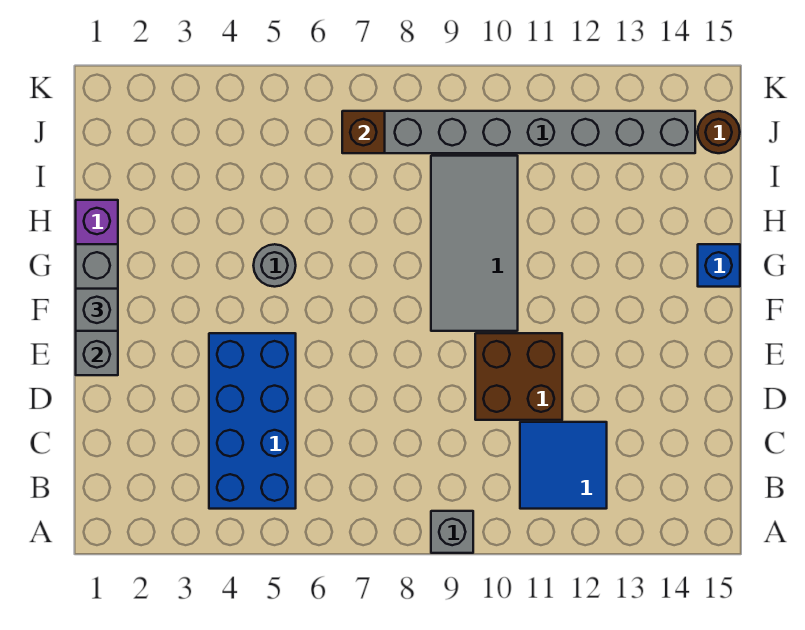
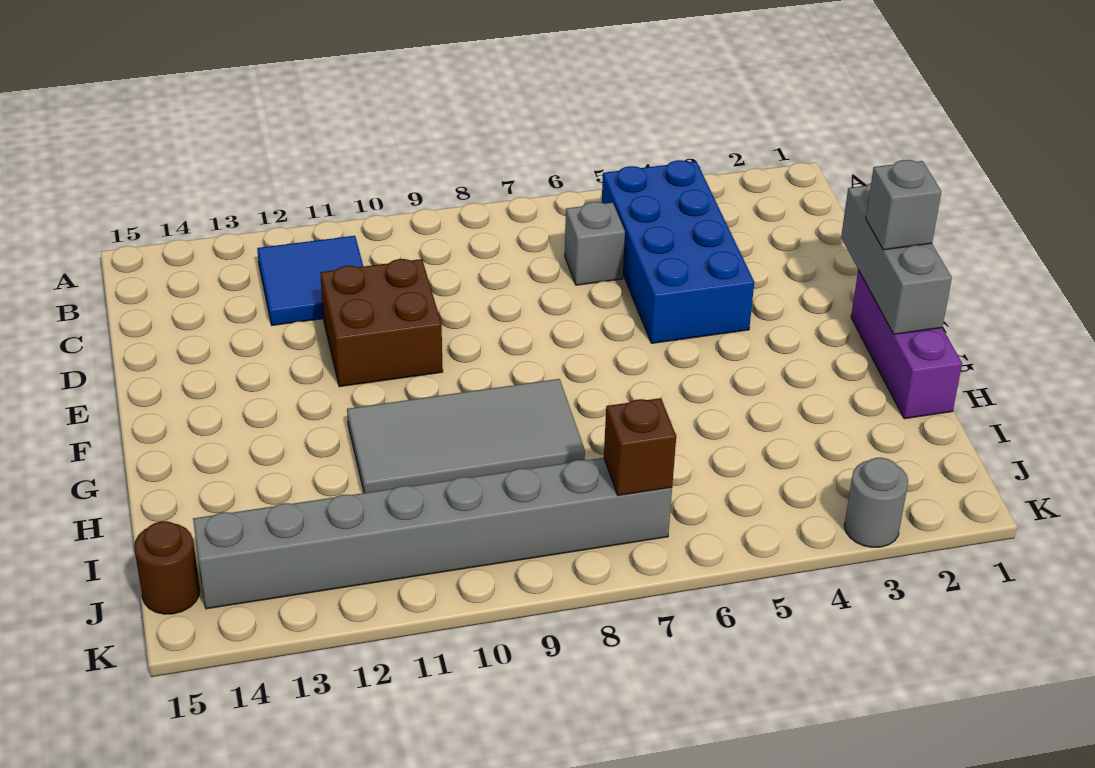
grey brick A9 level 1 -> grey brick C6 level 1
grey tile F9:I10 level 1 -> grey tile G8:H11 level 1
grey round brick G5 level 1 -> grey round brick K3 level 1
blue brick G15 level 1 -> none

